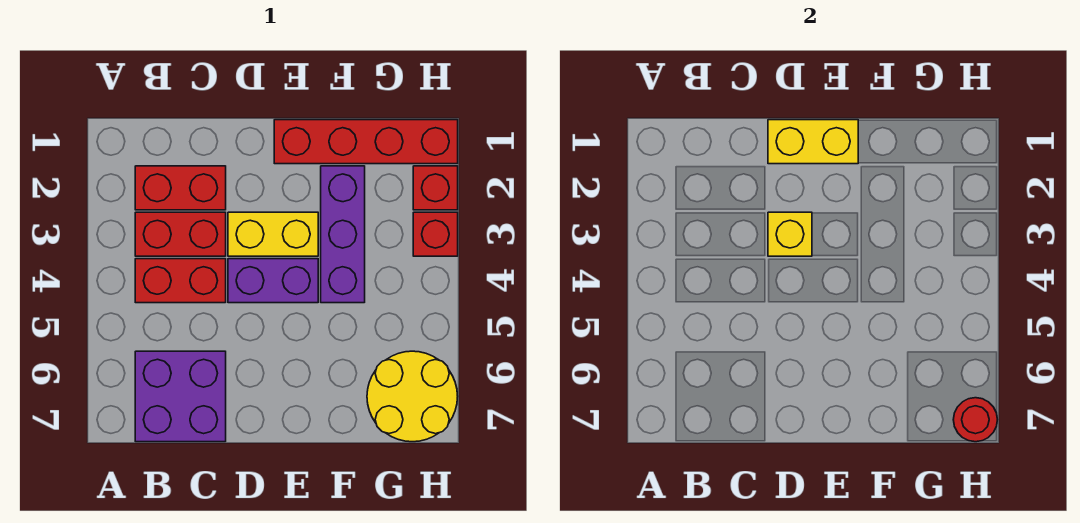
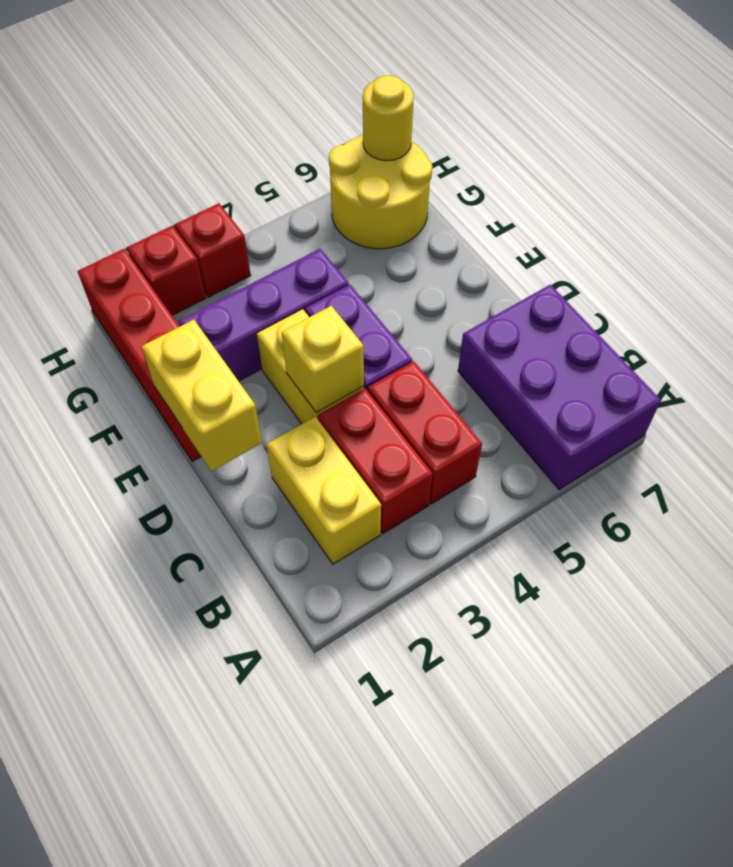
red brick B2:C2 level 1 -> yellow brick B2:C2 level 1
purple brick B6:C7 level 1 -> purple brick A6:C7 level 1
red round brick H7 level 2 -> yellow round brick H7 level 2

